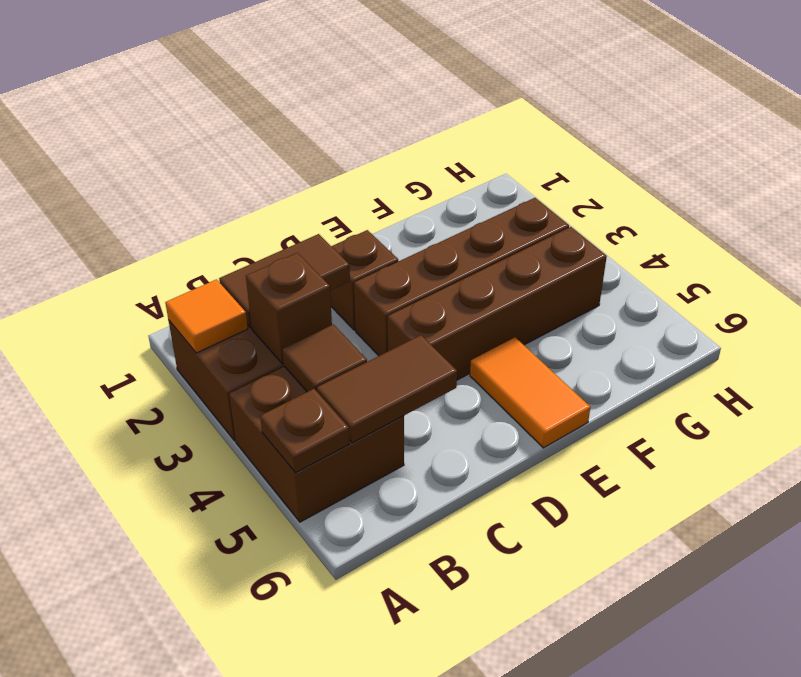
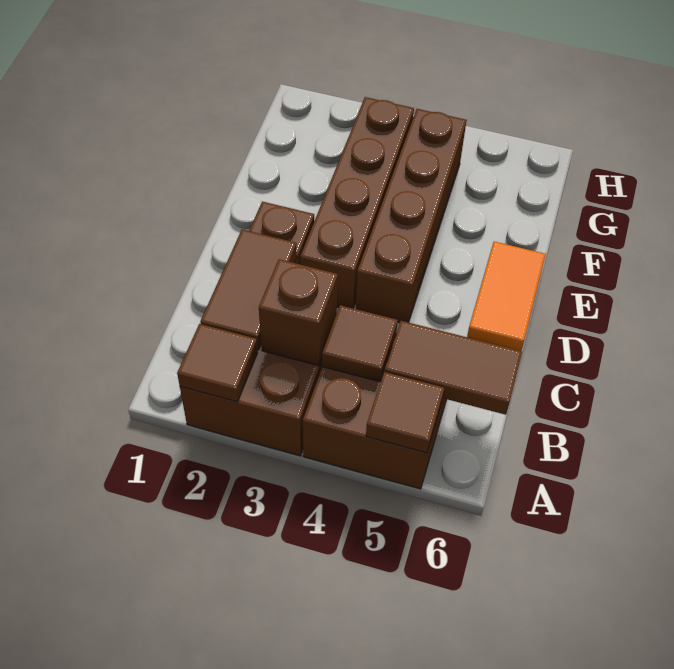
orange tile A2 level 2 -> brown tile A2 level 2
brown plate A5 level 2 -> brown tile A5 level 2
brown tile B5:C5 level 2 -> brown tile B5:B6 level 2
orange tile E5:E6 level 1 -> orange tile D6:E6 level 1

